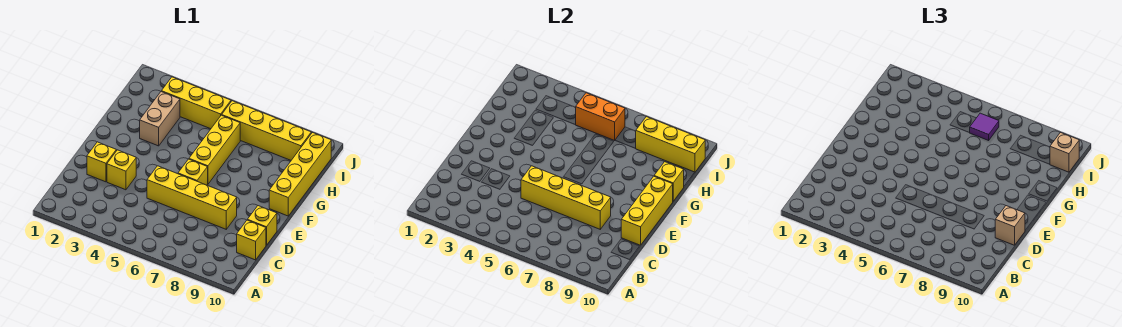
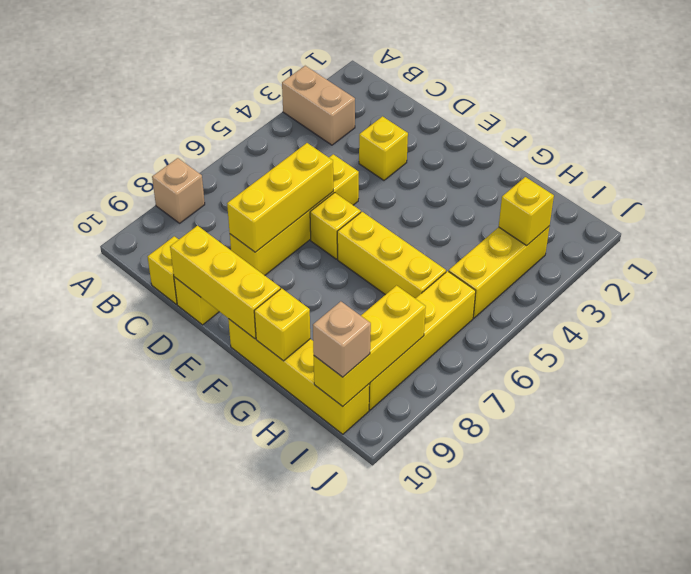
yellow brick D2 level 1 -> yellow brick I3 level 2
yellow brick D5:D8 level 2 -> yellow brick D6:D8 level 2
tan brick D10 level 3 -> tan brick A8 level 1
tan brick G3:H3 level 1 -> tan brick A3:B3 level 1
orange brick I5:I6 level 2 -> none
purple tile I6 level 3 -> none

